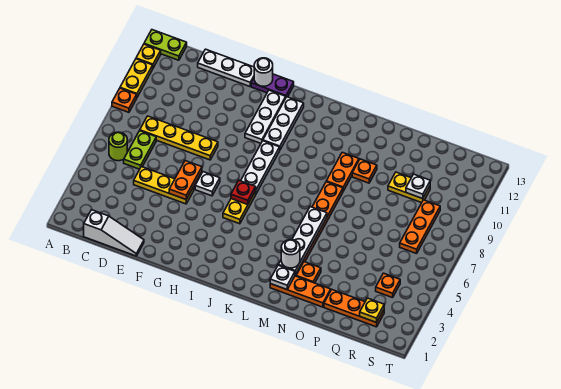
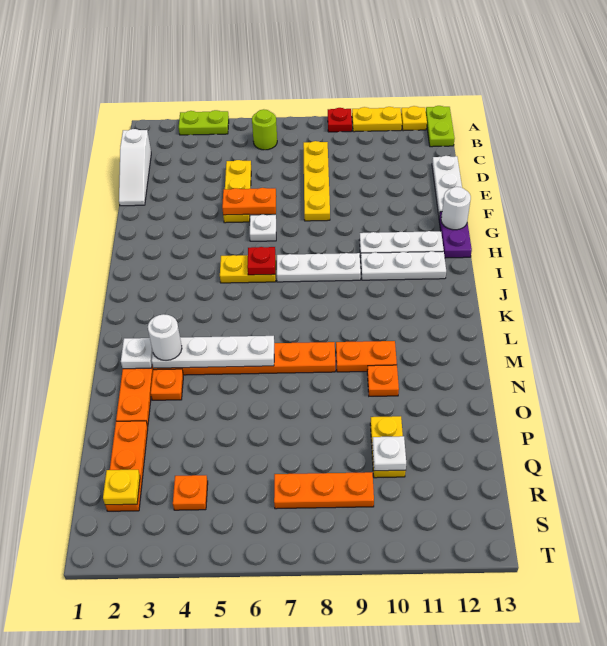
orange plate A9 level 1 -> red plate A9 level 1
lime plate C6:C7 level 1 -> lime plate A3:A4 level 1

